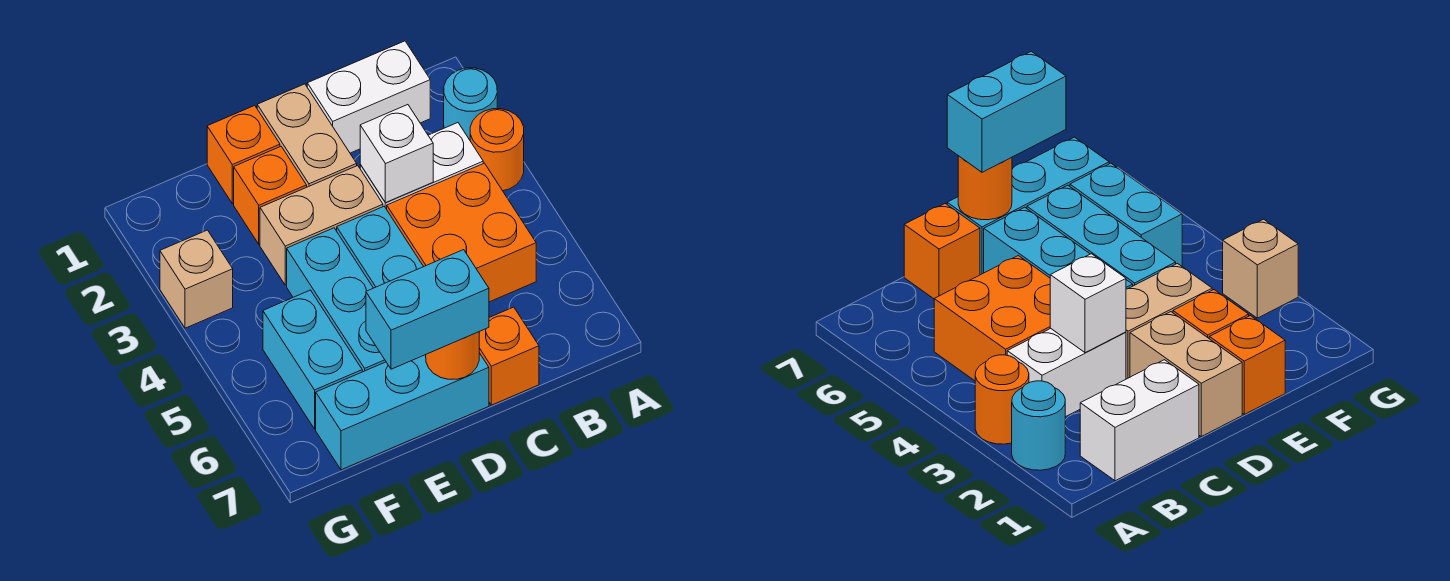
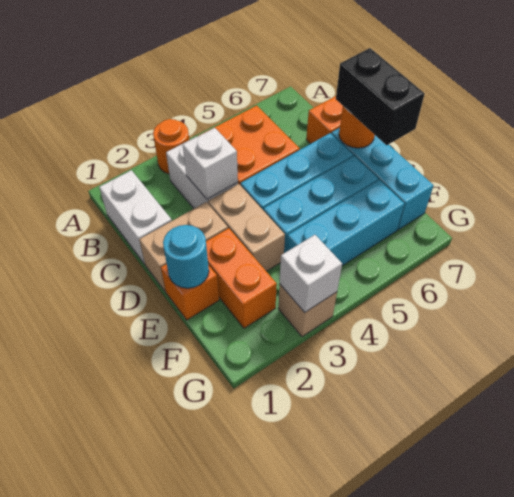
cyan round brick A2 level 1 -> cyan round brick E1 level 2
cyan brick D7:E7 level 3 -> black brick D7:E7 level 3
orange brick E2 level 1 -> orange brick E2:F2 level 1
cyan brick F5:F6 level 1 -> cyan brick F4:F6 level 1
none -> white brick G3 level 2

